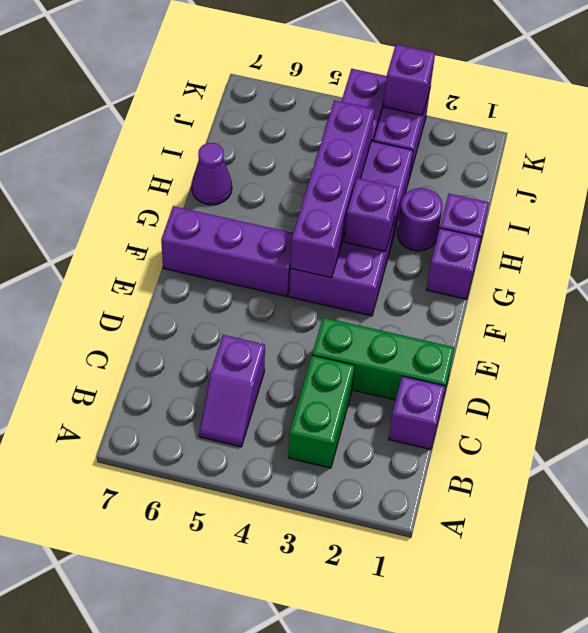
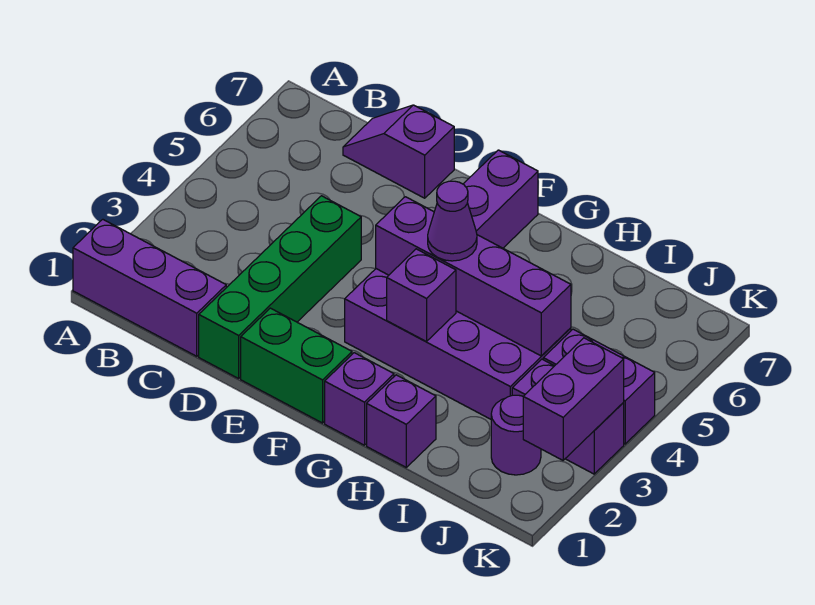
green brick B3:C3 level 1 -> green brick E1:F1 level 1
purple slope B5:C5 level 1 top C -> purple slope C7:D7 level 1 top D
purple brick C1 level 1 -> purple brick A1:C1 level 1
green brick D1:D3 level 1 -> green brick D1:D4 level 1
purple round brick H2 level 1 -> purple round brick J2 level 1
purple cone H7 level 1 -> purple cone G4 level 3
purple brick K3 level 2 -> purple brick K2:K3 level 2

